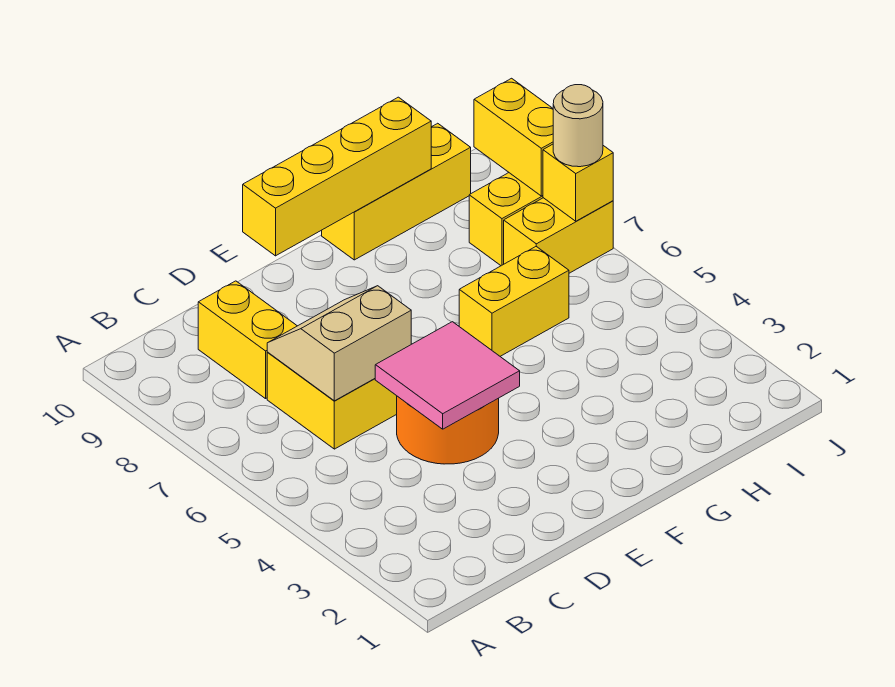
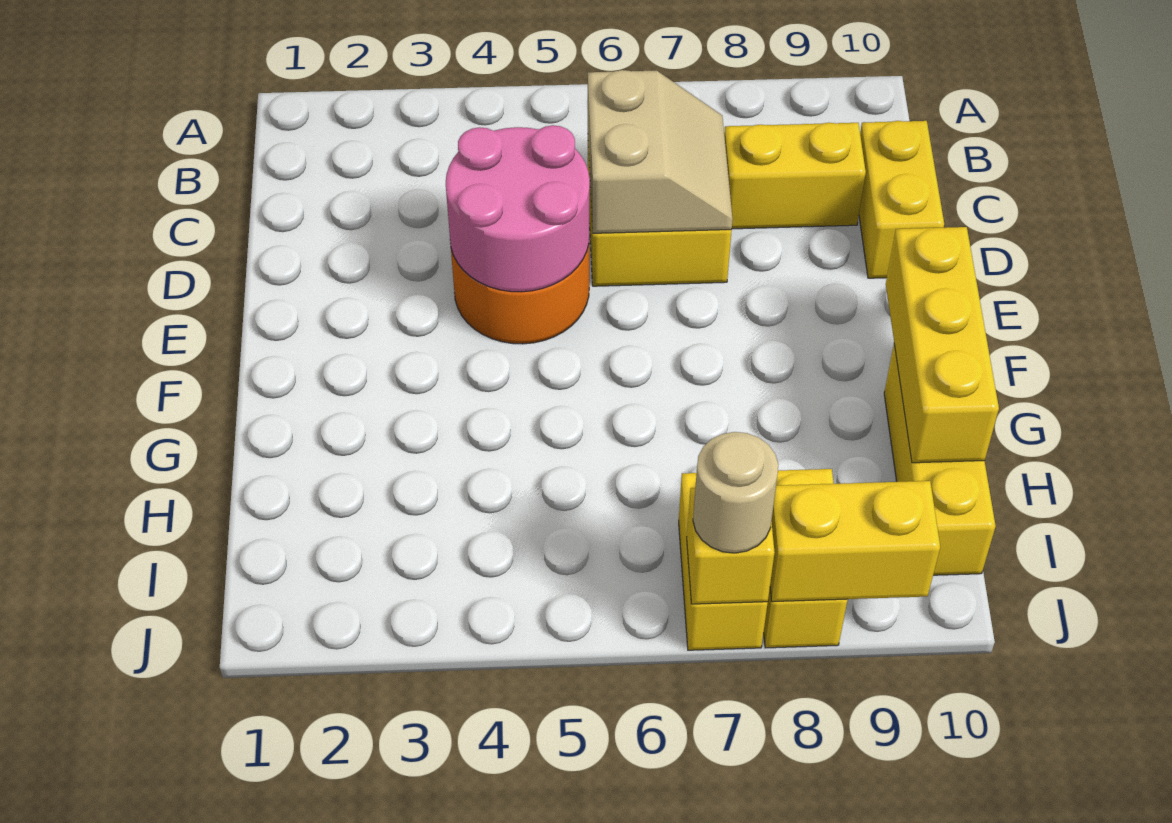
pink tile D4:E5 level 2 -> pink round brick D4:E5 level 2
yellow brick E10:H10 level 2 -> yellow brick F10:H10 level 2
yellow brick G6:H6 level 1 -> yellow brick C10:D10 level 1

